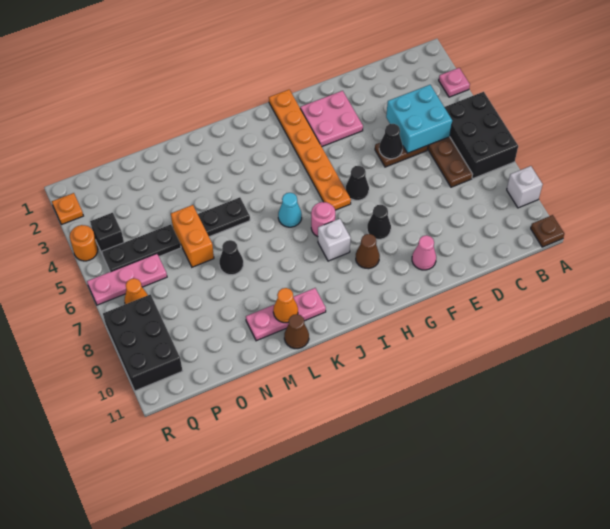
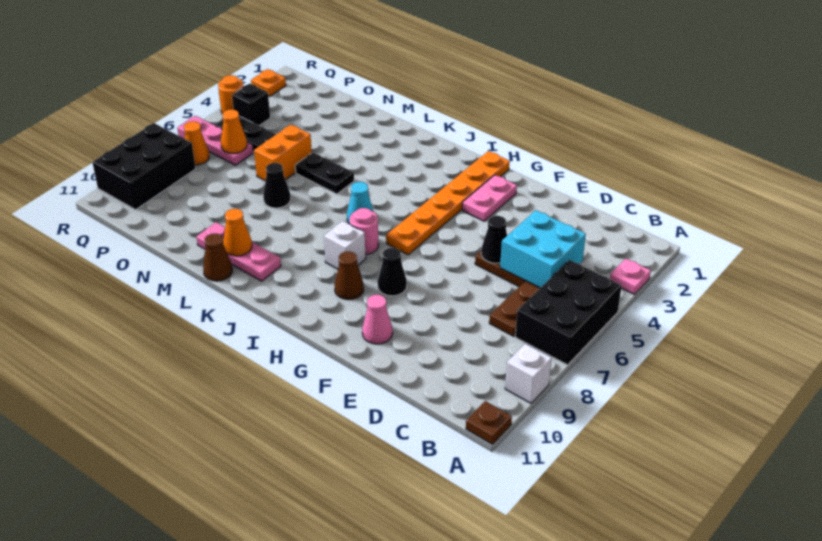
pink plate F2:G3 level 1 -> pink plate G2:G3 level 1
black cone G6 level 1 -> none
none -> orange cone P6 level 2

